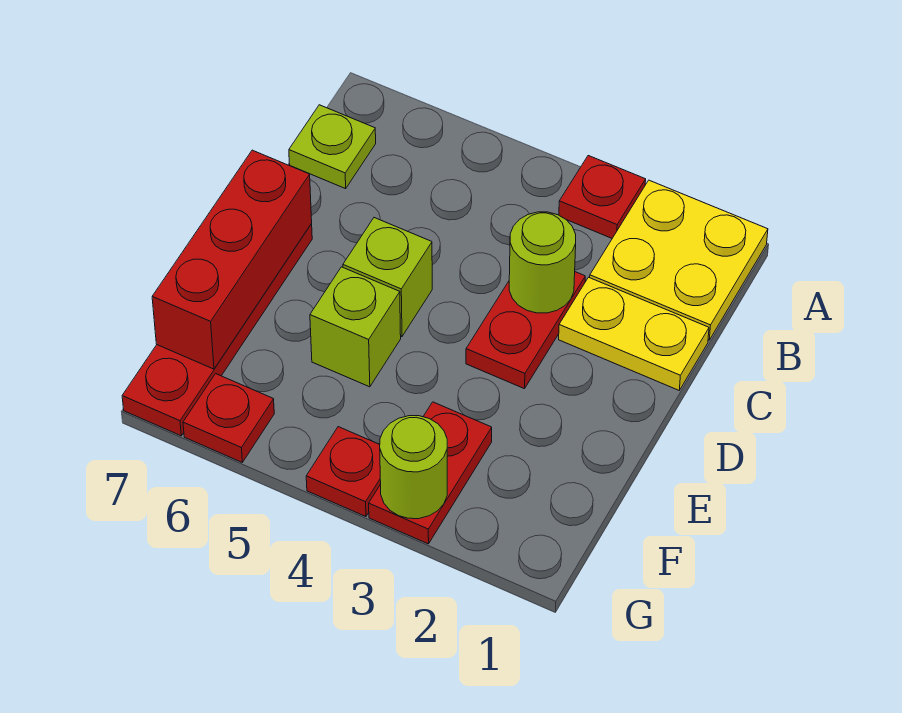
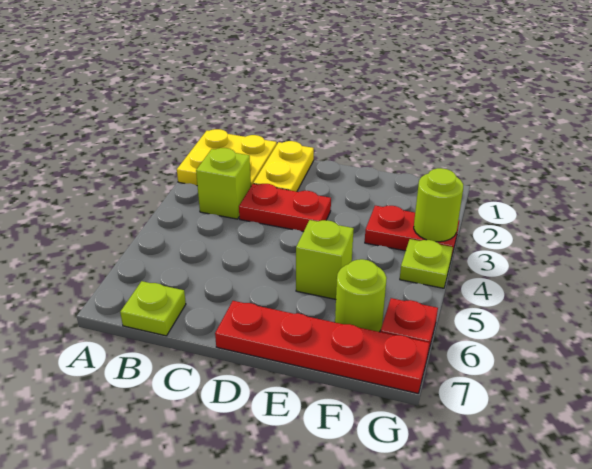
red plate A3 level 1 -> none
lime round brick C3 level 2 -> lime round brick F6 level 1
lime brick D5 level 1 -> lime brick B3 level 1
red brick D7:F7 level 2 -> none
red plate G4 level 1 -> lime plate G4 level 1

